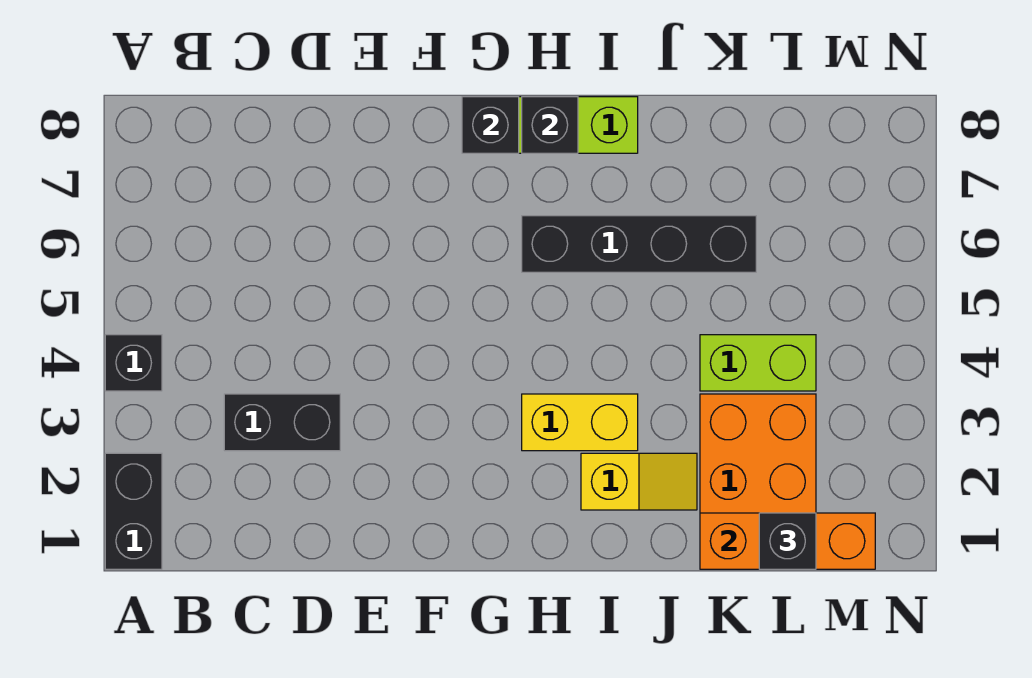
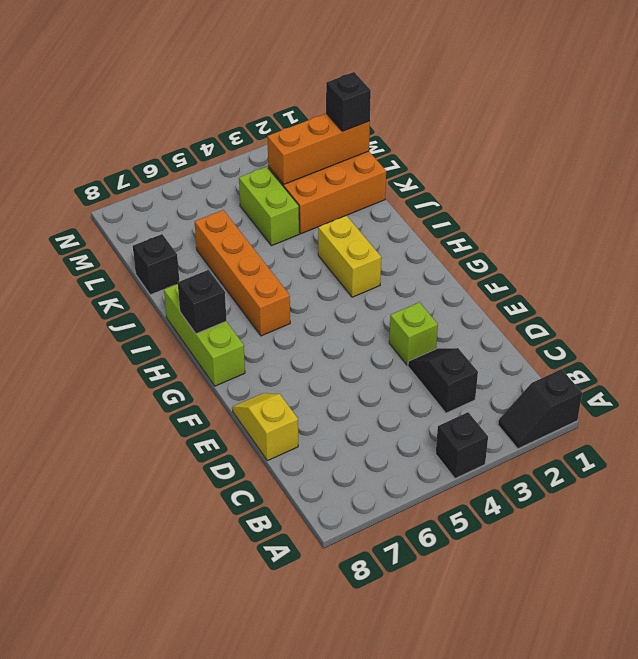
black brick A1:A2 level 1 -> black slope A1:A2 level 1 top 1
black brick C3:D3 level 1 -> black slope C3:D3 level 1 top C
none -> lime brick E3 level 1
black brick G8 level 2 -> black brick K8 level 1
black brick H6:K6 level 1 -> orange brick H6:K6 level 1
yellow slope I2:J2 level 1 top I -> yellow slope D8:E8 level 1 top D
orange brick K1:M1 level 2 -> orange brick L1:L3 level 2

